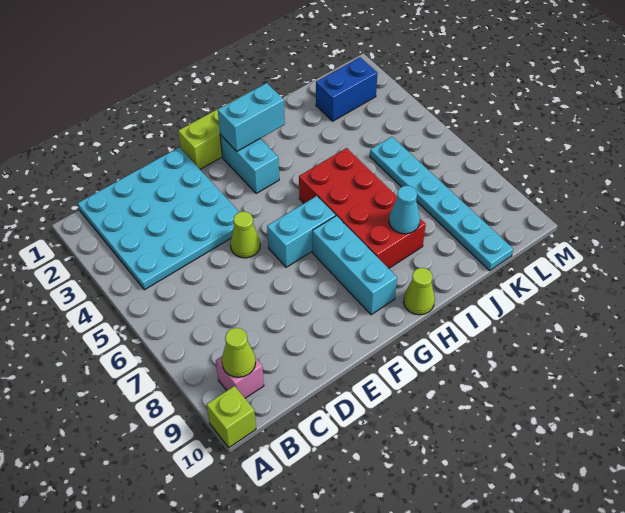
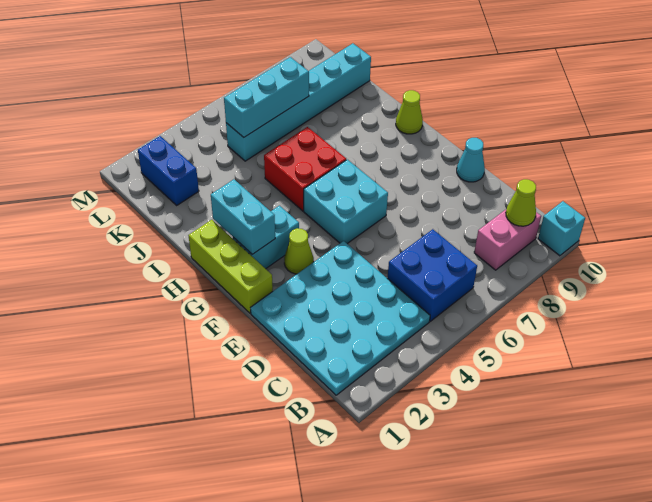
lime brick A10 level 1 -> cyan brick A10 level 1
none -> blue brick B5:C6 level 1
pink brick B9 level 1 -> pink brick B8:B9 level 1
lime cone E5 level 1 -> lime cone F3 level 1
cyan brick F6:G6 level 1 -> cyan brick F5:G6 level 1
cyan brick G7:G9 level 1 -> cyan brick K5:K7 level 2
red brick H5:I8 level 1 -> red brick H5:I6 level 1
cyan cone I8 level 2 -> cyan cone E10 level 1
cyan plate K5:K10 level 1 -> cyan brick K5:K10 level 1

